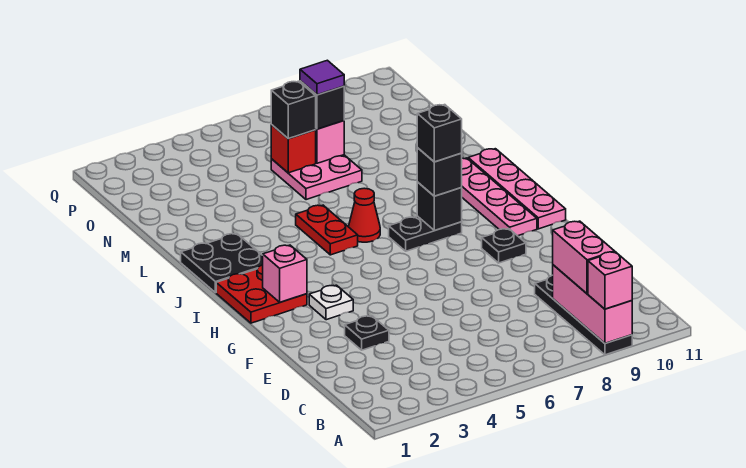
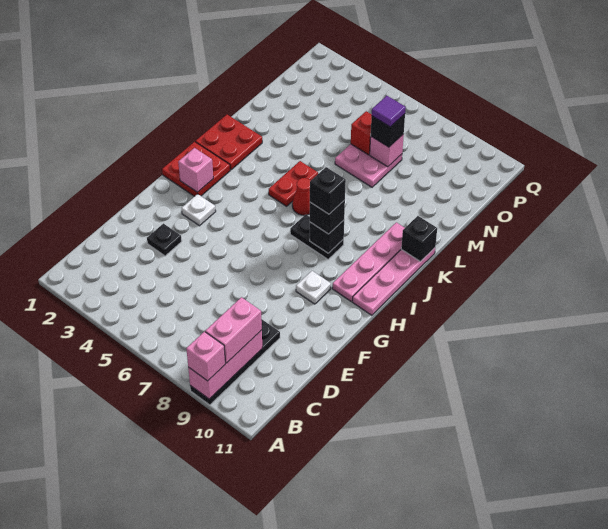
black plate G9 level 1 -> white plate G9 level 1
black plate J1:K2 level 1 -> red plate J1:K2 level 1
black brick N6 level 3 -> black brick K11 level 2

